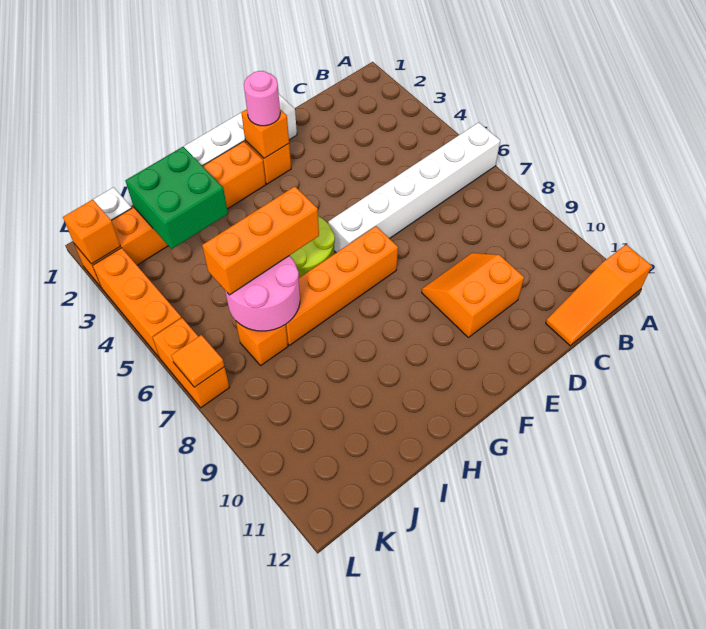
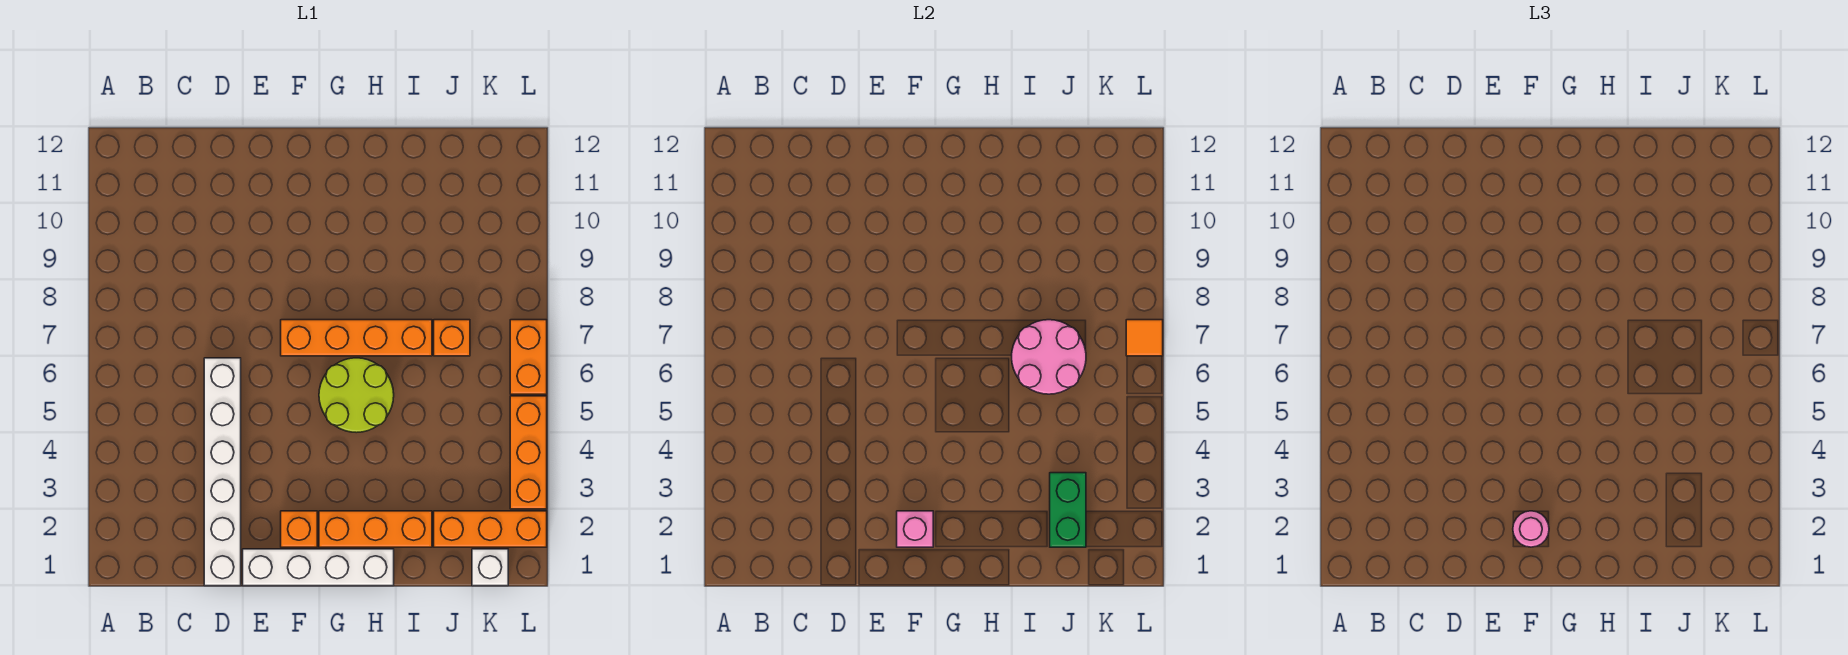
white brick A6:F6 level 1 -> white brick D1:D6 level 1
orange slope A12:C12 level 1 top A -> none
orange slope D9:E10 level 1 top 10 -> none
orange brick F2 level 2 -> pink brick F2 level 2
orange brick H6:J6 level 3 -> none
green brick I2:J3 level 2 -> green brick J2:J3 level 2
orange brick L2 level 2 -> none

